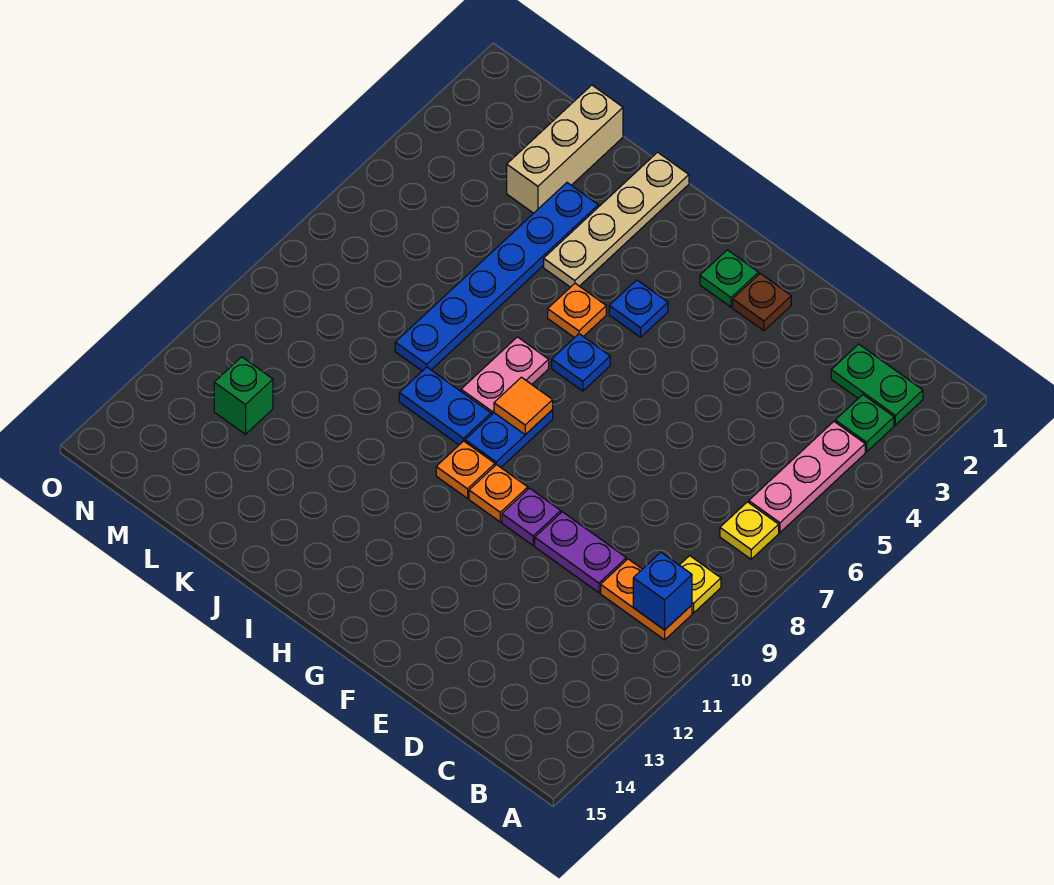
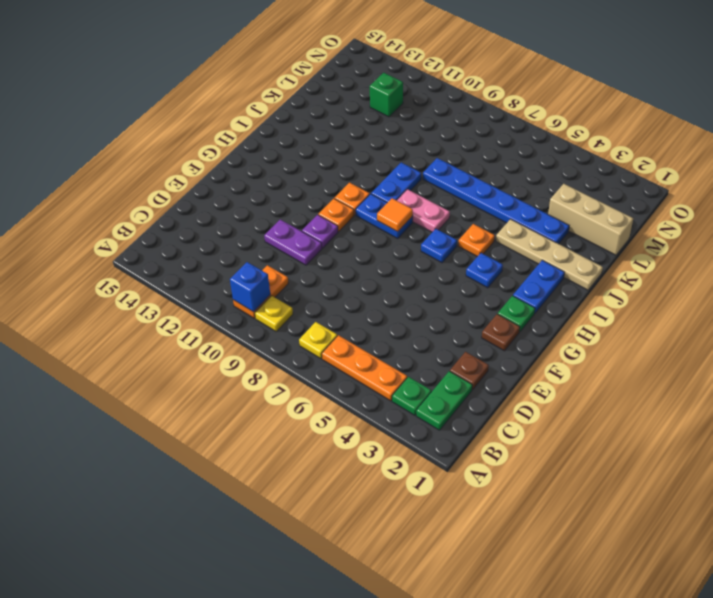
pink plate B4:B6 level 1 -> orange plate B4:B6 level 1
none -> brown plate D2 level 1
purple plate D10:E10 level 1 -> purple plate E10:E11 level 1
none -> blue plate H2:I2 level 1

